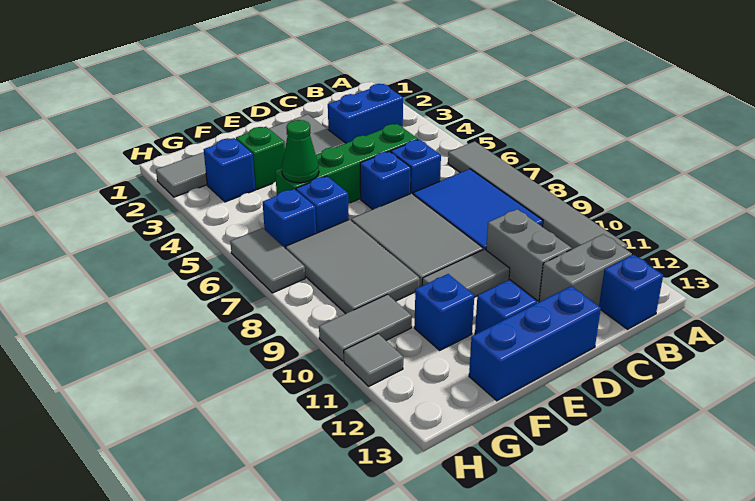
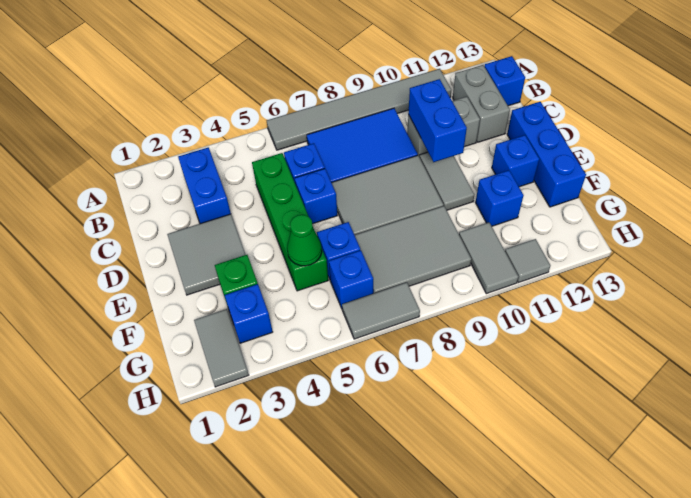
none -> blue brick C10:D10 level 2

